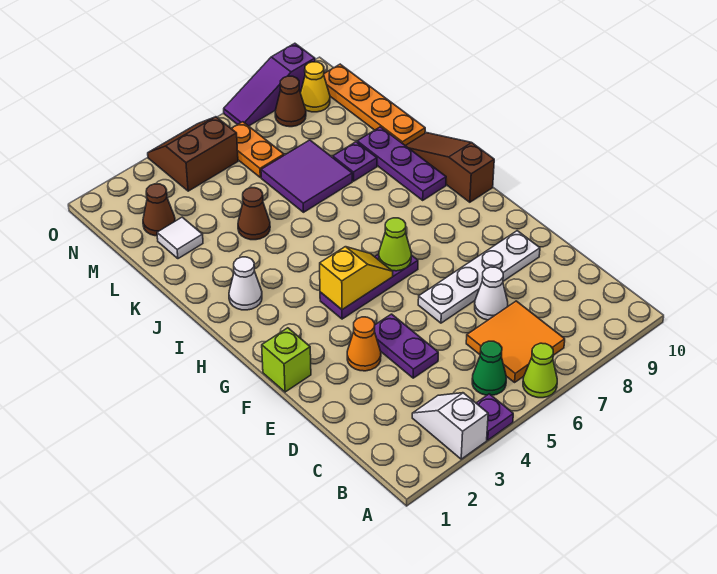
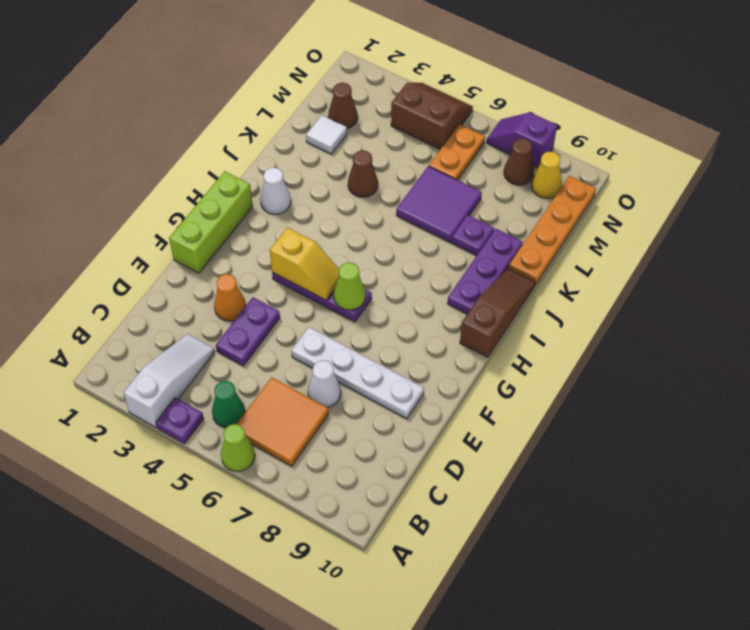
white slope A3:B3 level 1 top A -> white slope A3:C3 level 1 top A
lime brick F1 level 1 -> lime brick F1:H1 level 1
purple slope O7:O9 level 1 top 9 -> purple slope O7:O8 level 1 top 8

